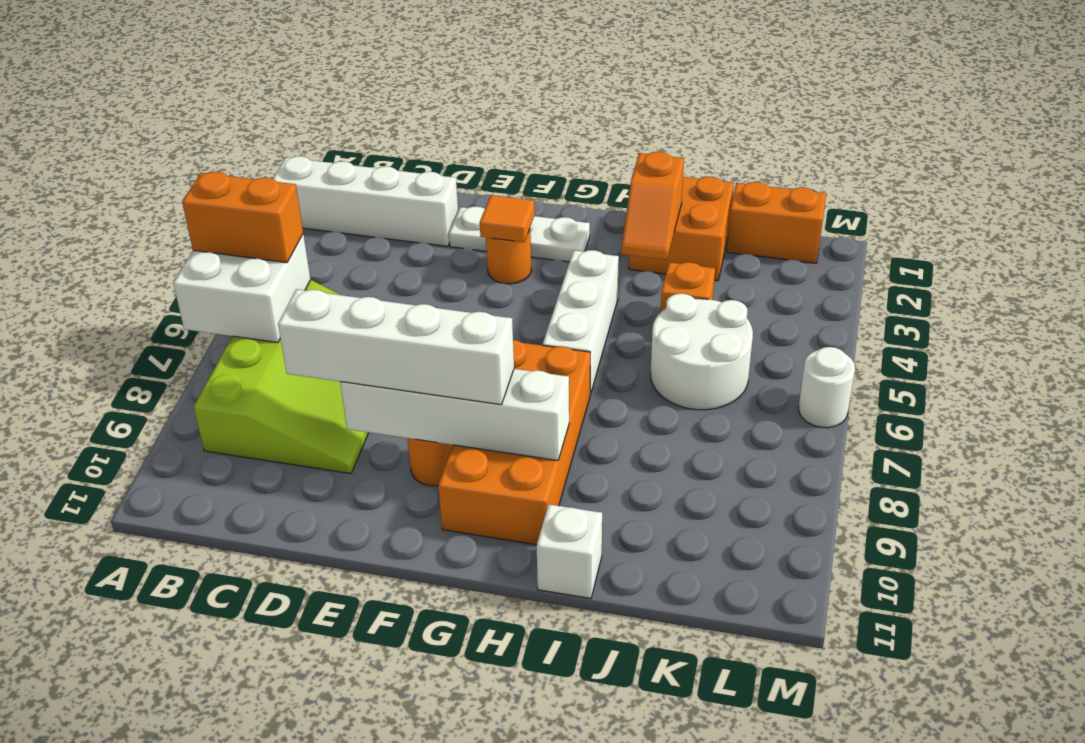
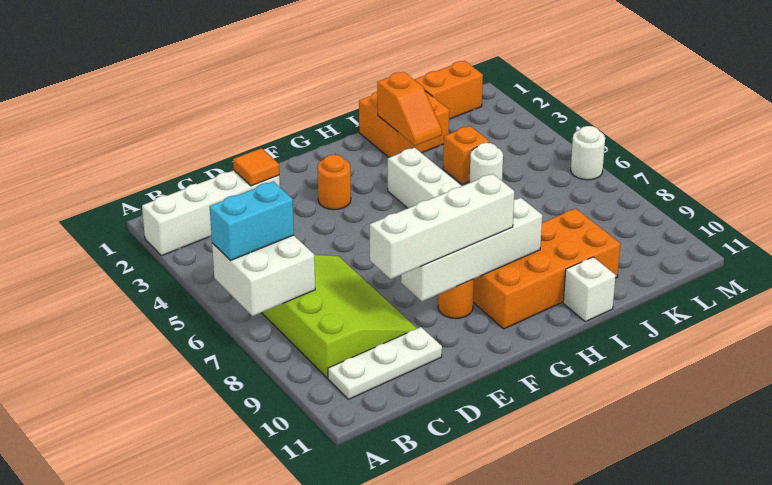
orange brick A6:B6 level 3 -> cyan brick A6:B6 level 3
white plate E2:G2 level 1 -> white plate B10:D10 level 1
orange tile F3 level 2 -> orange tile D2 level 2
orange brick G7:H10 level 1 -> orange brick G9:J10 level 1
white round brick J5:K6 level 1 -> white round brick J5 level 1

